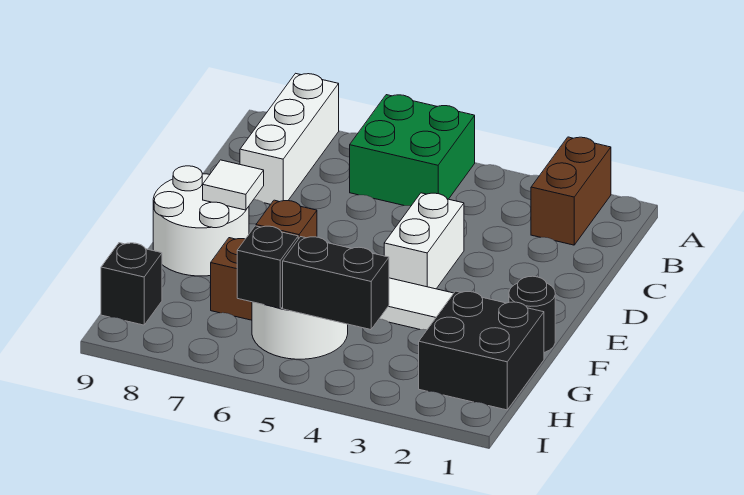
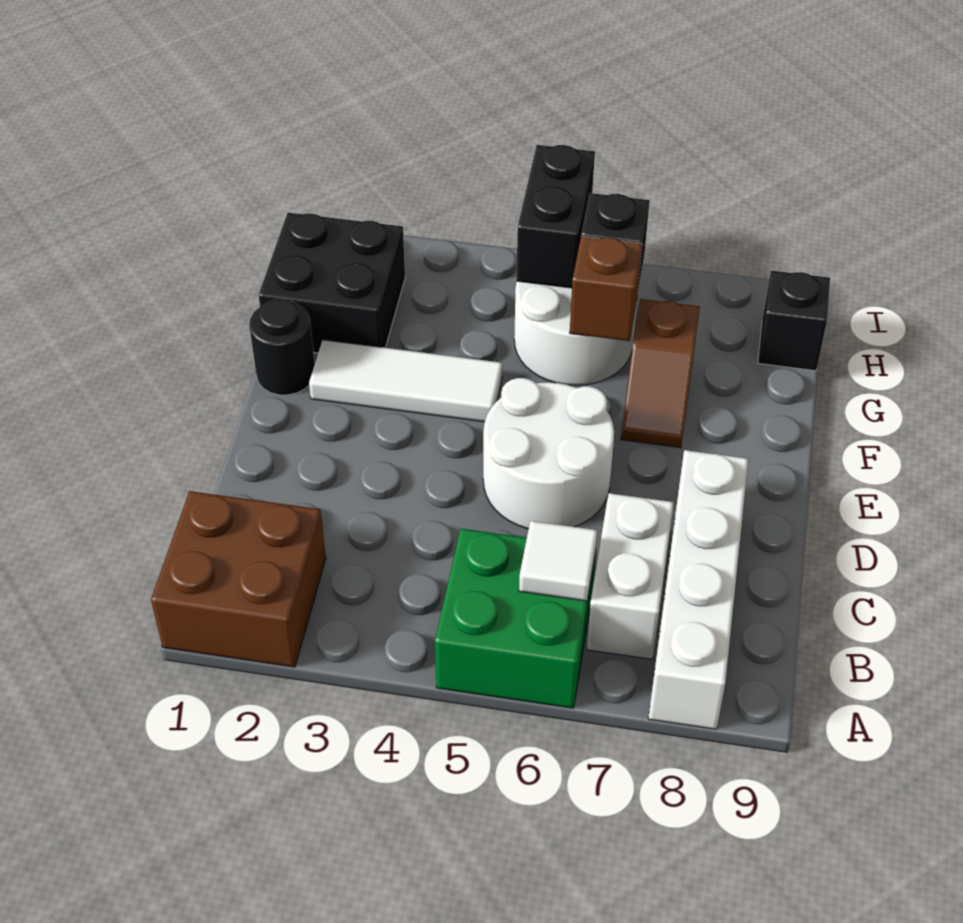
brown brick A2:B2 level 1 -> brown brick A1:B2 level 1
white brick A8:C8 level 1 -> white brick A8:D8 level 1
white brick D4:E4 level 1 -> white brick B7:C7 level 1
white round brick E8:F9 level 1 -> white round brick D5:E6 level 1
white tile E8 level 2 -> white tile B6 level 2
black brick H4:H5 level 2 -> black brick H5:I5 level 2

